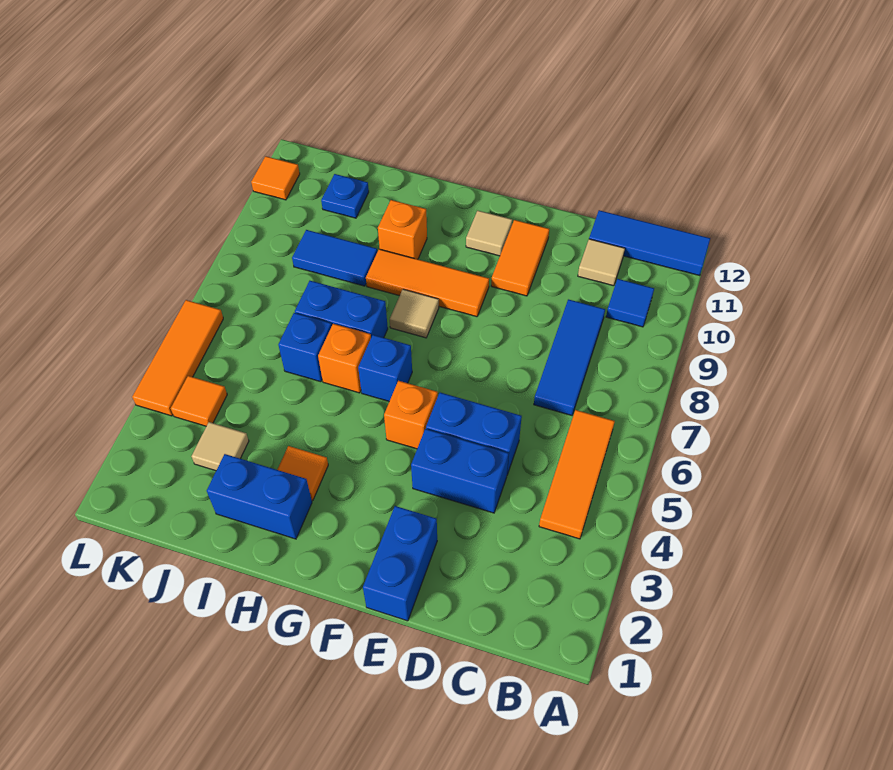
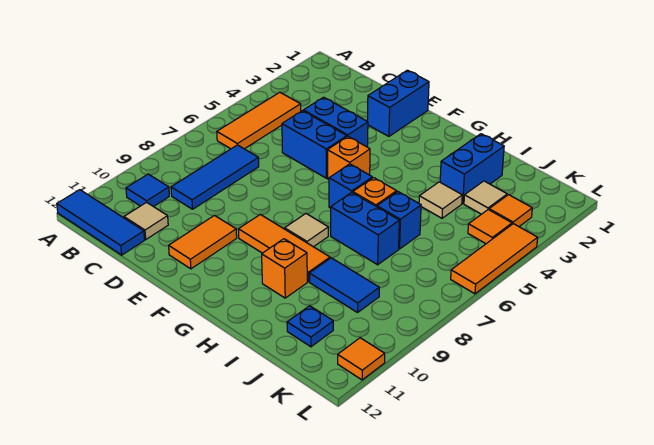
tan tile F11 level 1 -> tan tile I4 level 1
blue brick H2:I2 level 1 -> blue brick I2:I3 level 1
orange tile H3 level 1 -> orange tile K3 level 1

